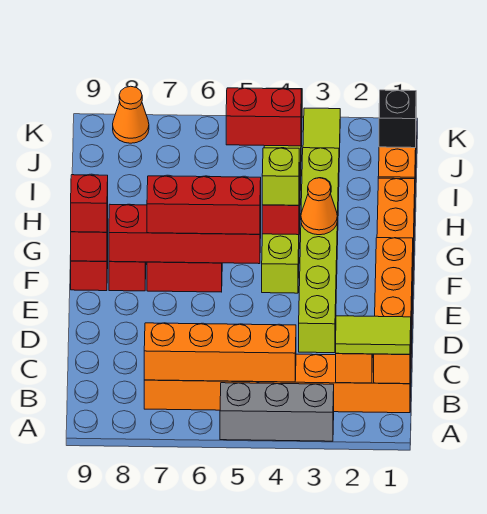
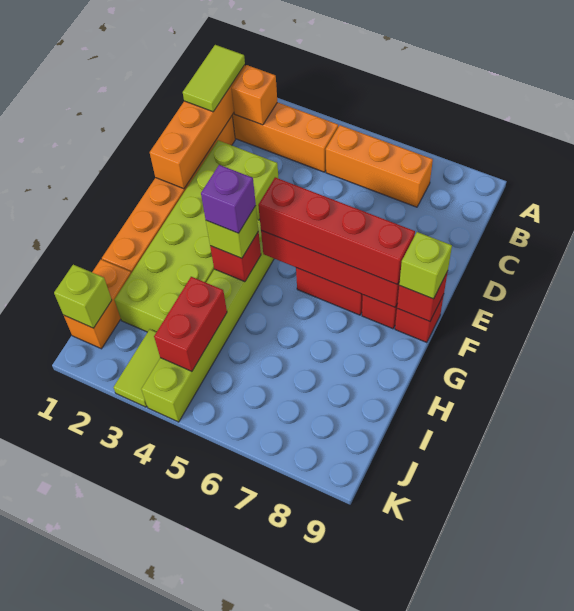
grey brick A3:A5 level 1 -> none
lime tile B1:B2 level 3 -> lime tile B1:C1 level 3
orange brick B4:B7 level 2 -> none
lime brick D3:I3 level 1 -> lime brick D2:I3 level 1
red brick F5:F7 level 3 -> red brick F5:F8 level 3
red brick F9 level 3 -> lime brick F9 level 3
orange cone G3 level 2 -> none
none -> purple brick G4 level 4
black brick J1 level 2 -> lime brick J1 level 2
red brick J4:J5 level 2 -> red brick I4:J4 level 2
orange cone K8 level 1 -> none

